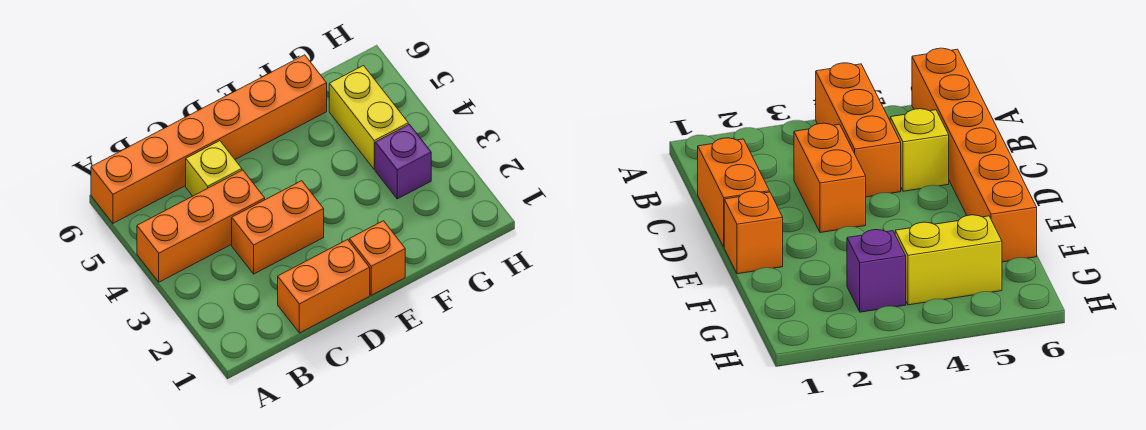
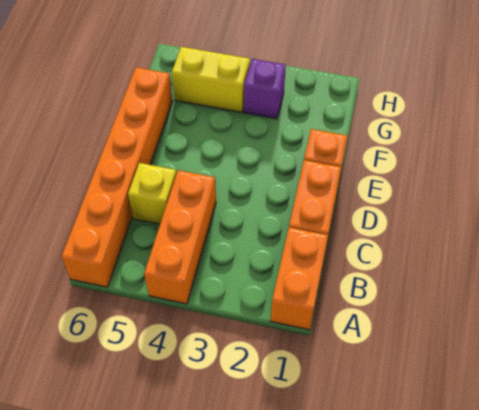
orange brick C3:D3 level 1 -> orange brick A1:B1 level 1

